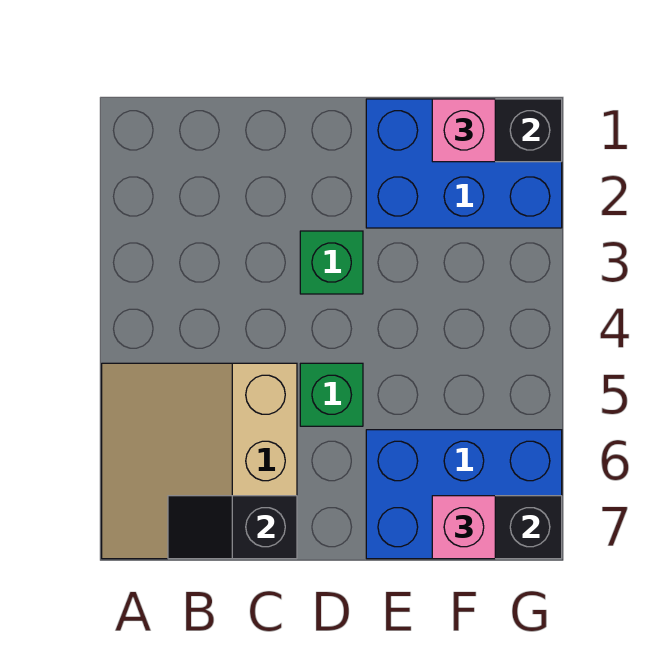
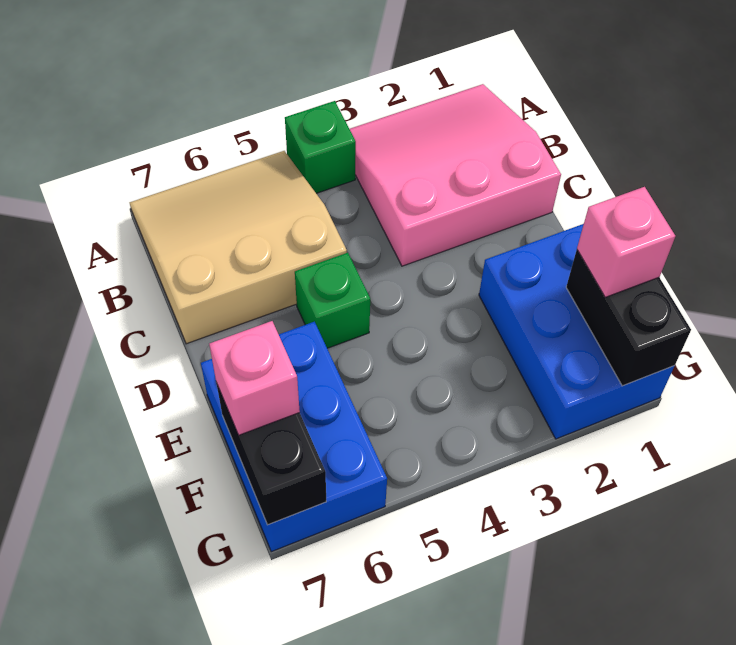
none -> pink slope A1:C3 level 1 top C
black slope B7:C7 level 2 top C -> none
green brick D3 level 1 -> green brick A4 level 1

